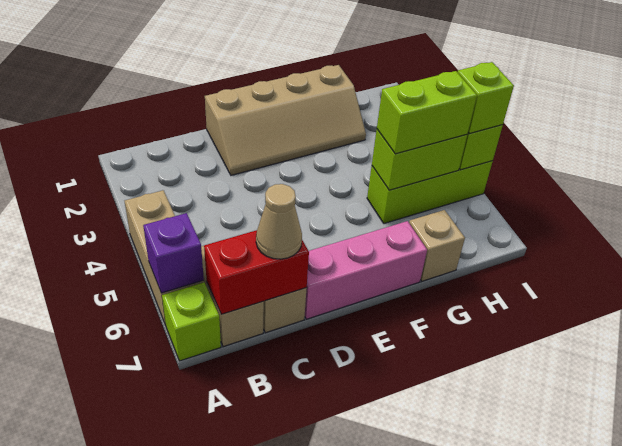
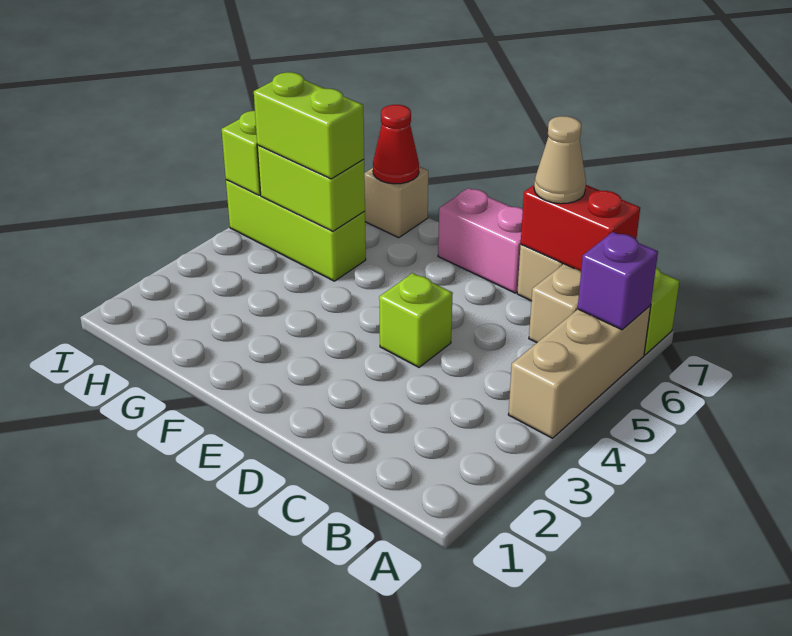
tan slope D1:G2 level 1 top 1 -> none
pink brick D7:F7 level 1 -> pink brick D7:E7 level 1
none -> red cone G7 level 2
lime brick I5 level 3 -> lime brick D4 level 1

